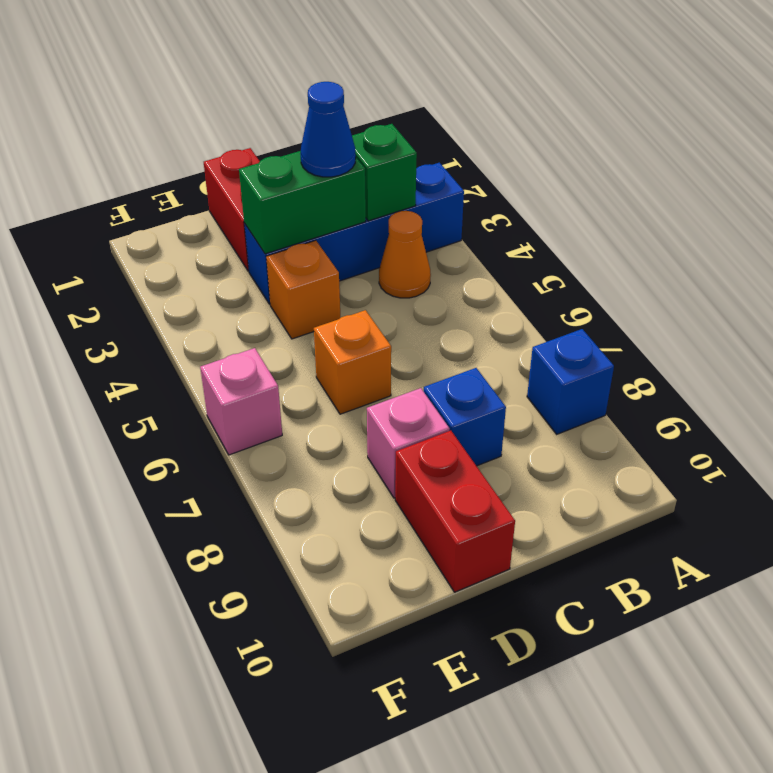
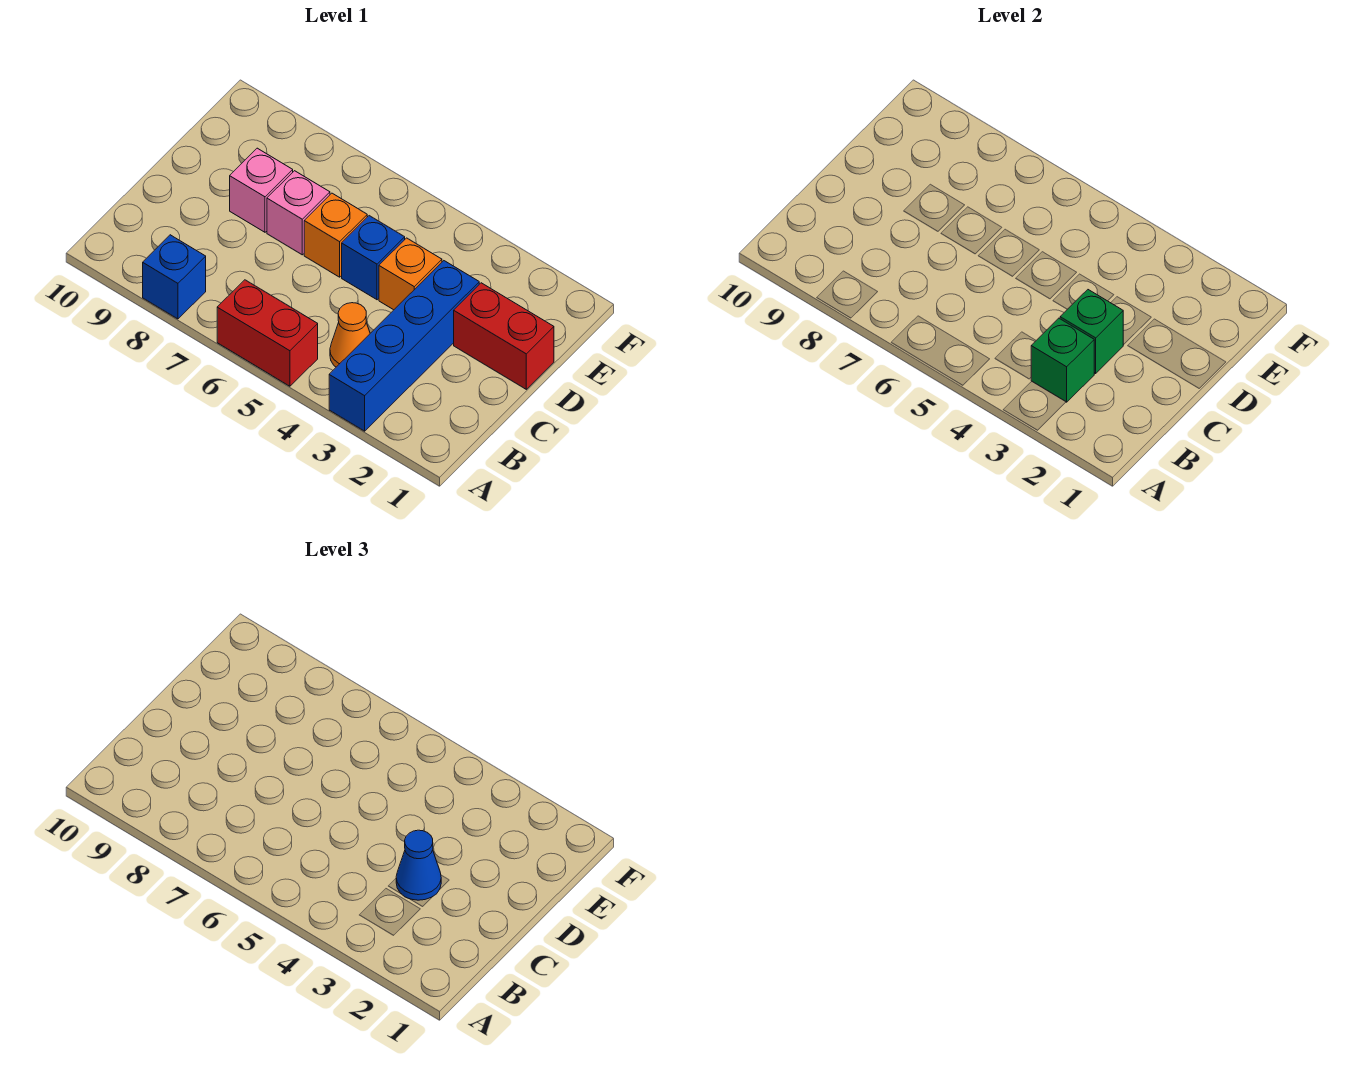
green brick C3:D3 level 2 -> green brick C3 level 2
blue brick C8 level 1 -> blue brick D5 level 1
red brick D9:D10 level 1 -> red brick A5:A6 level 1
pink brick F6 level 1 -> pink brick D7 level 1

